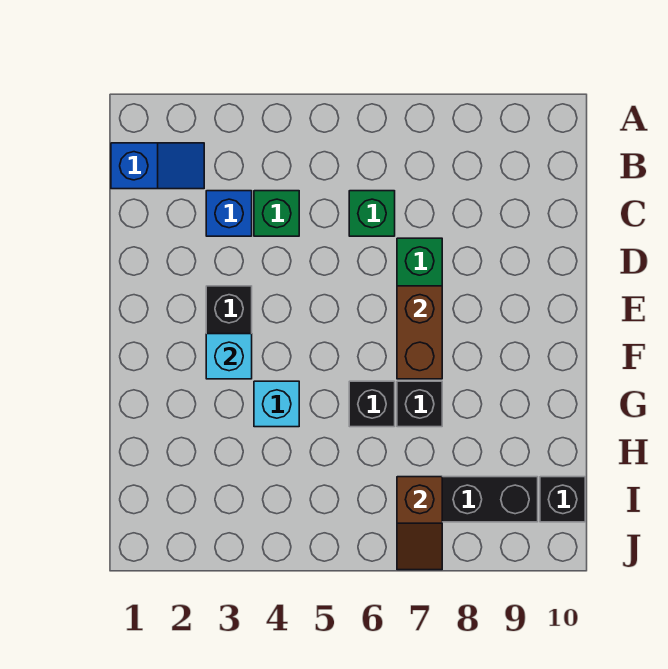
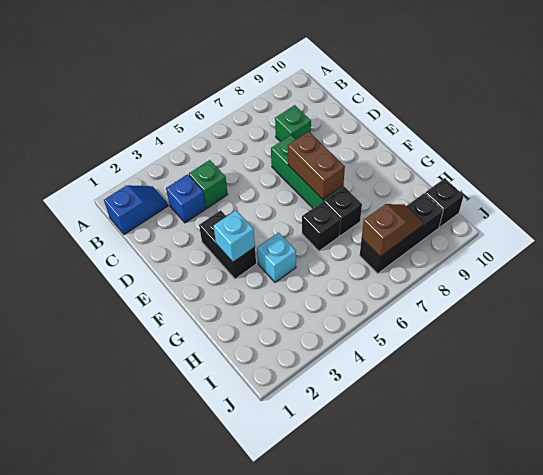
green brick C6 level 1 -> green brick C8 level 1
brown slope I7:J7 level 2 top I -> brown slope I7:I8 level 2 top 7

